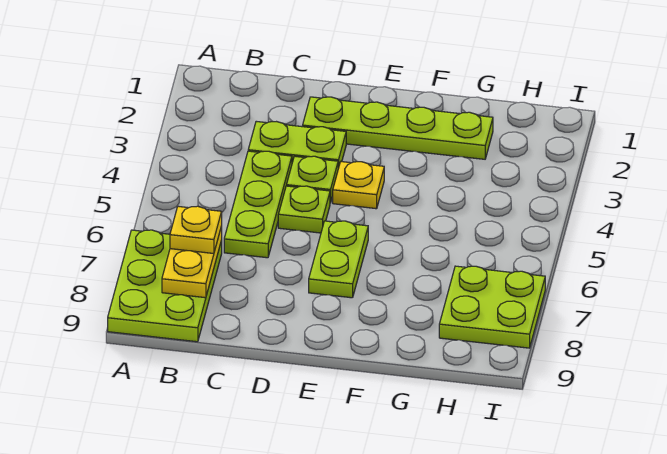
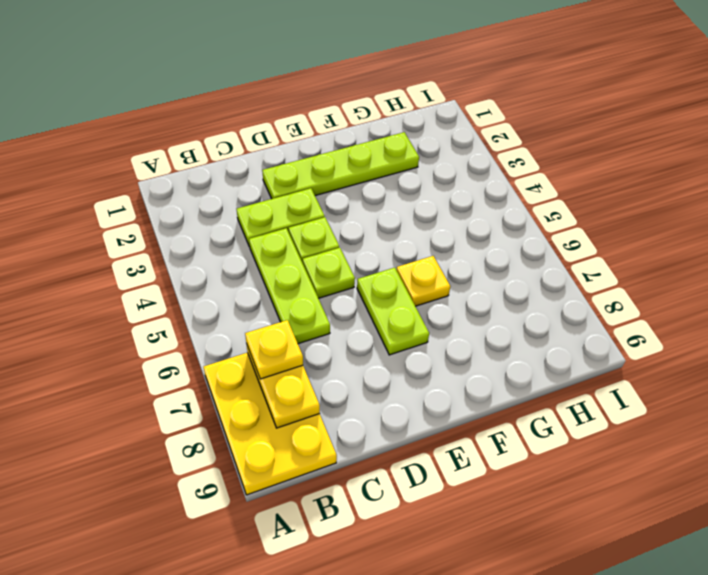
lime plate A7:B9 level 1 -> yellow plate A7:B9 level 1
yellow plate E4 level 1 -> yellow plate F6 level 1
lime plate H7:I8 level 1 -> none

